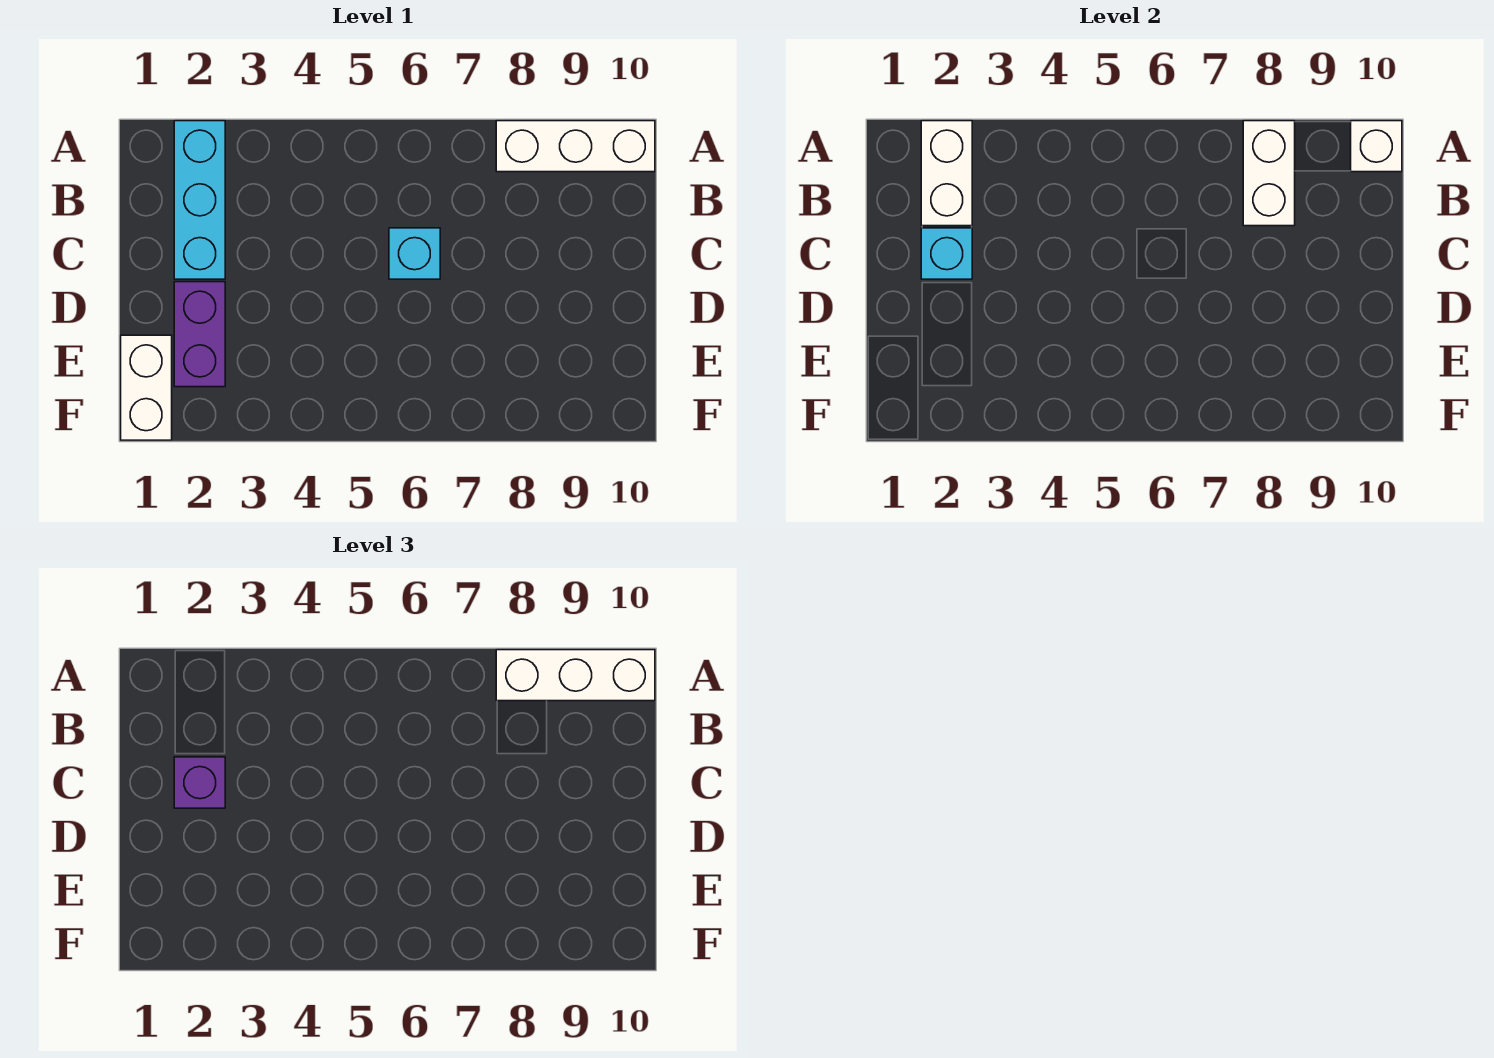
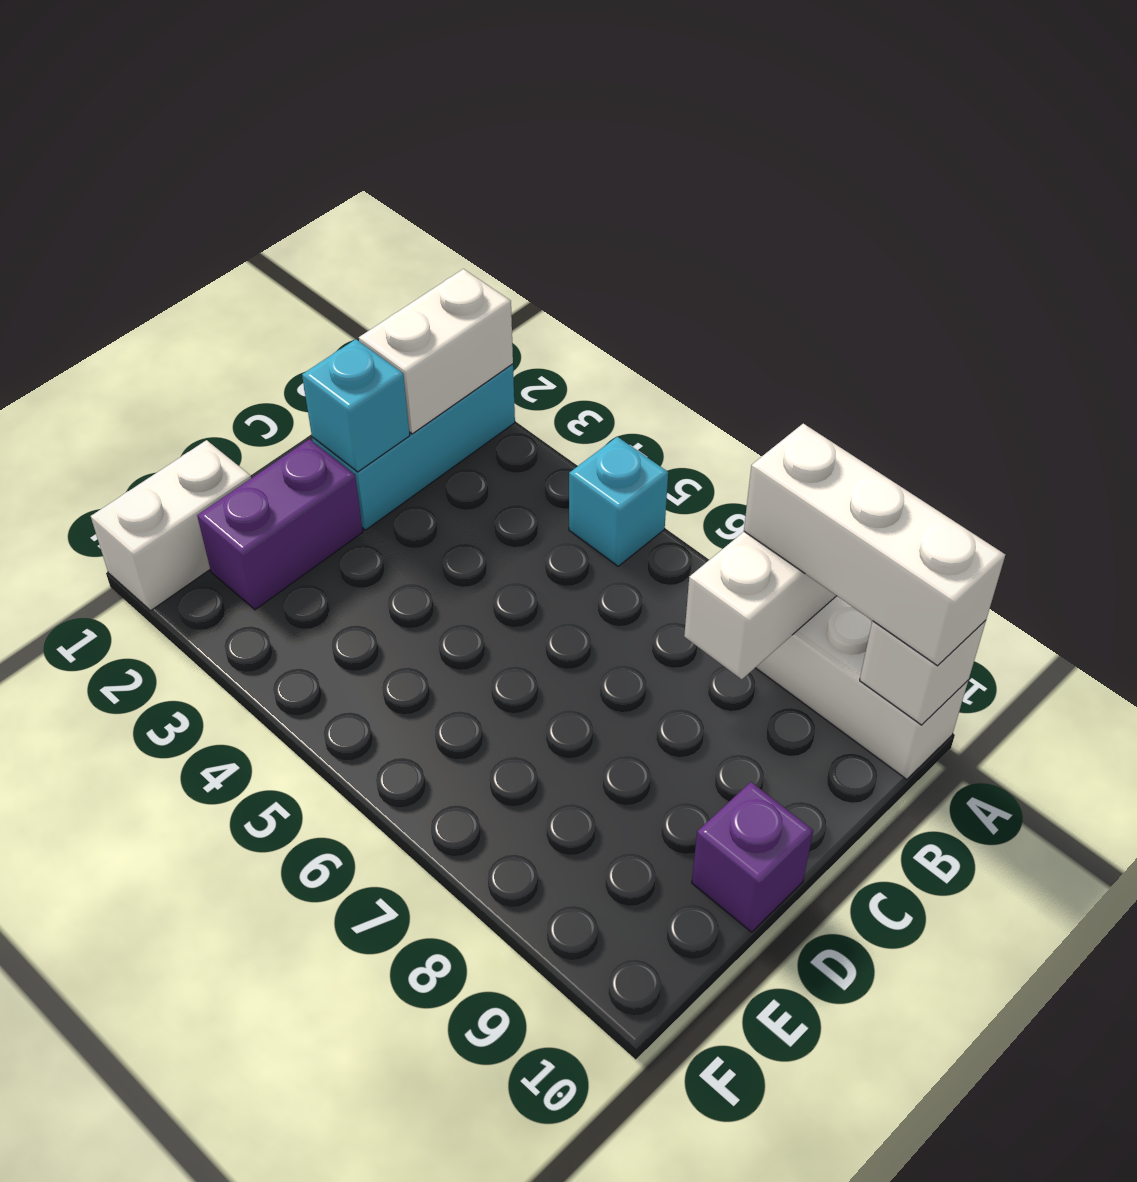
purple brick C2 level 3 -> purple brick D10 level 1
cyan brick C6 level 1 -> cyan brick A5 level 1

